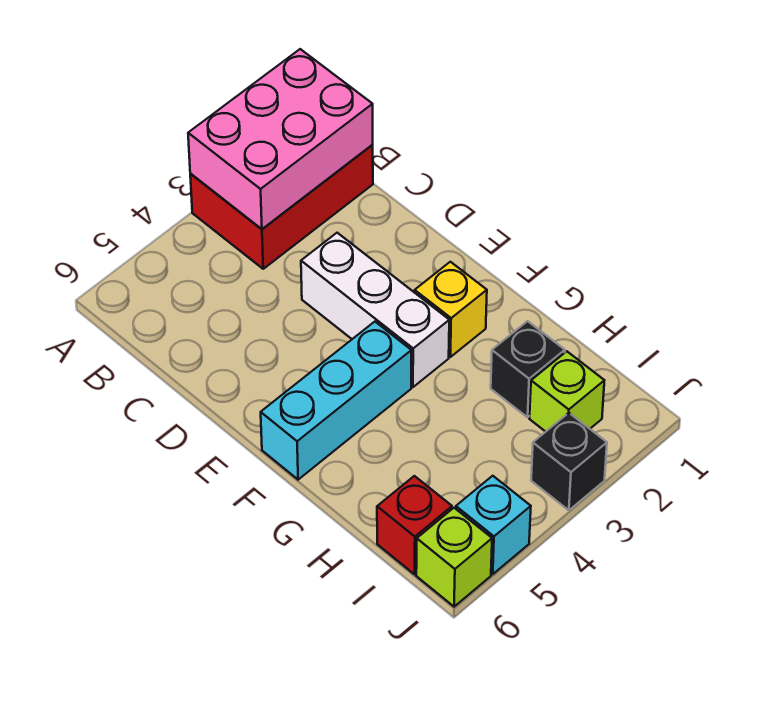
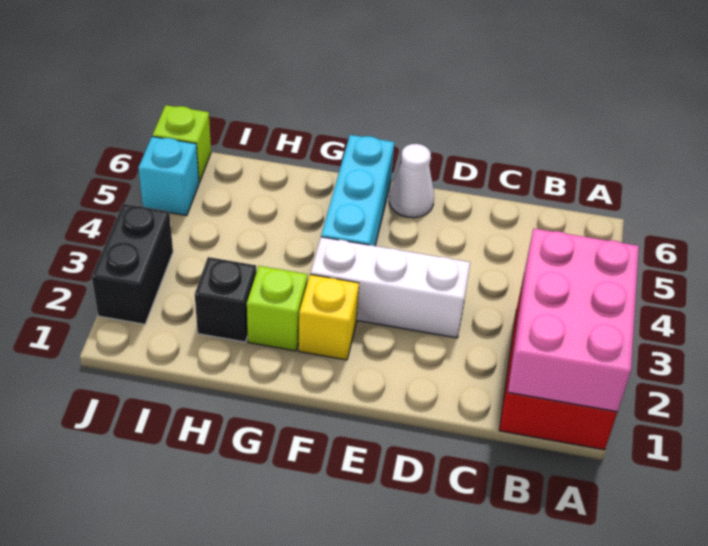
none -> white cone E6 level 1
lime brick I2 level 1 -> lime brick G2 level 1
red brick I6 level 1 -> none
black brick J3 level 1 -> black brick J2:J3 level 1

